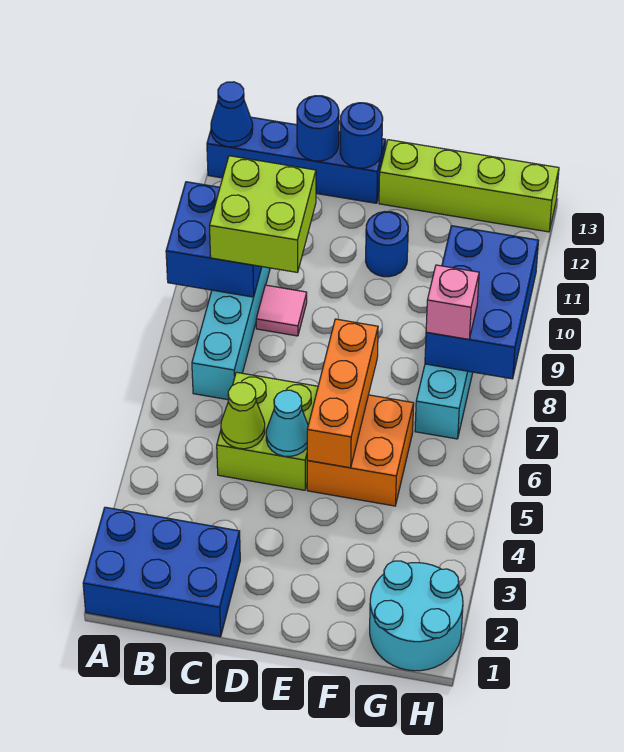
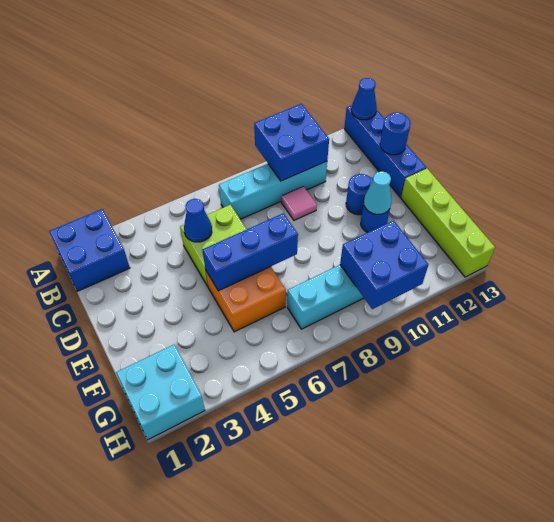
blue brick A1:C2 level 1 -> blue brick A1:B2 level 1
lime brick B9:C10 level 3 -> none
lime cone C5 level 2 -> blue cone C5 level 2
cyan cone D5 level 2 -> cyan cone E11 level 2
blue round brick D13 level 2 -> blue round brick D11 level 1
orange brick E5:E7 level 2 -> blue brick E5:E7 level 2
cyan round brick G1:H2 level 1 -> cyan brick G1:H2 level 1
blue brick G8:H10 level 2 -> blue brick G9:H10 level 2
pink brick G8 level 3 -> none

